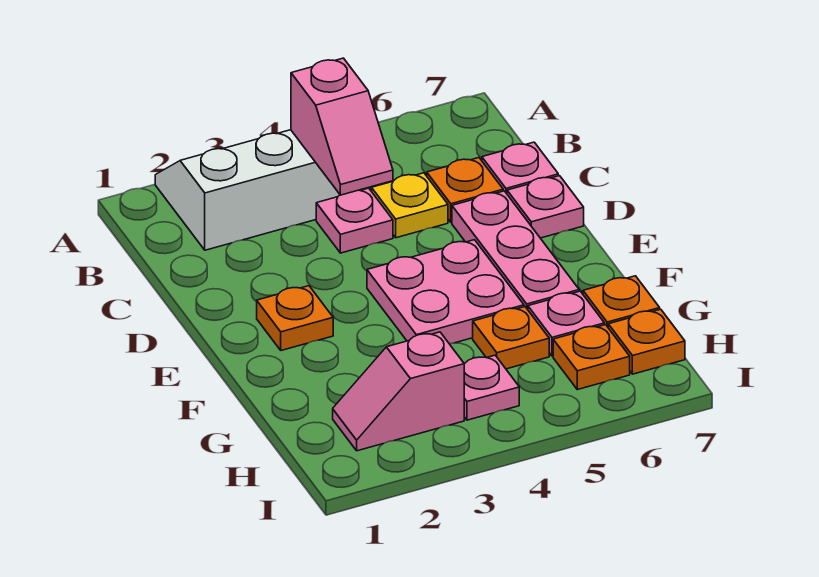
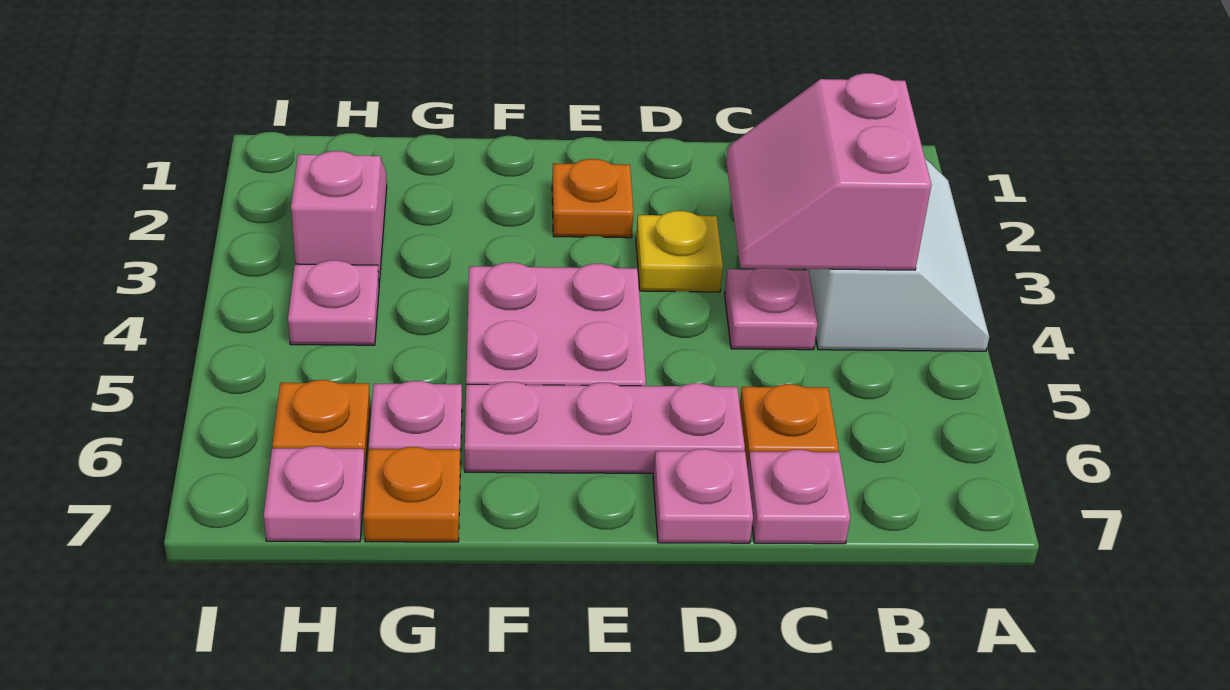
pink slope B4:C4 level 2 top B -> pink slope B3:C4 level 2 top B
yellow plate C5 level 1 -> yellow plate D3 level 1
orange plate G5 level 1 -> none
orange plate H7 level 1 -> pink plate H7 level 1

